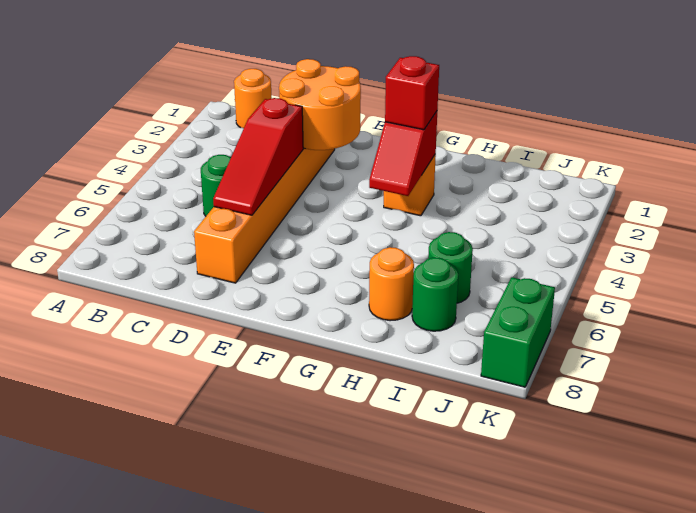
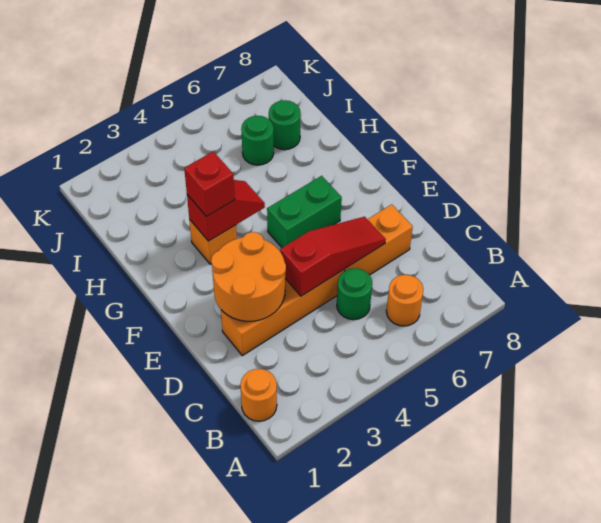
orange round brick H7 level 1 -> orange round brick B6 level 1
green brick K7:K8 level 1 -> green brick F5:F6 level 1

